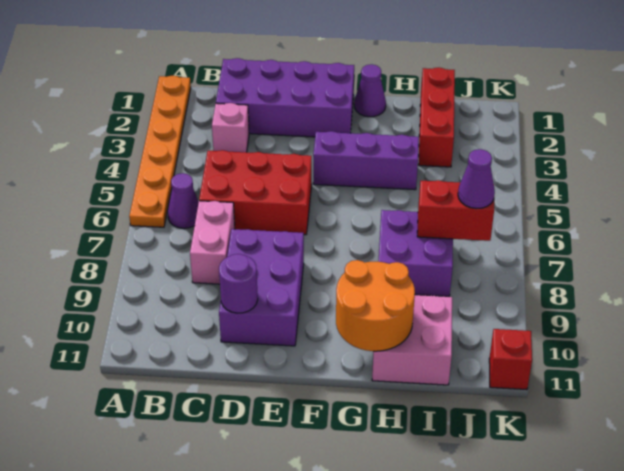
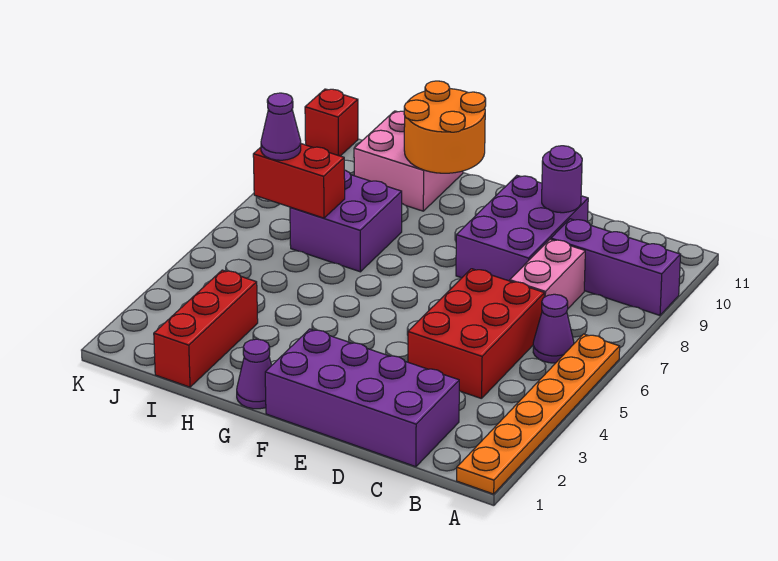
pink brick C3 level 1 -> none
red brick C5:E6 level 1 -> red brick C4:D6 level 1
purple brick F4:H4 level 1 -> purple brick A9:C9 level 1

